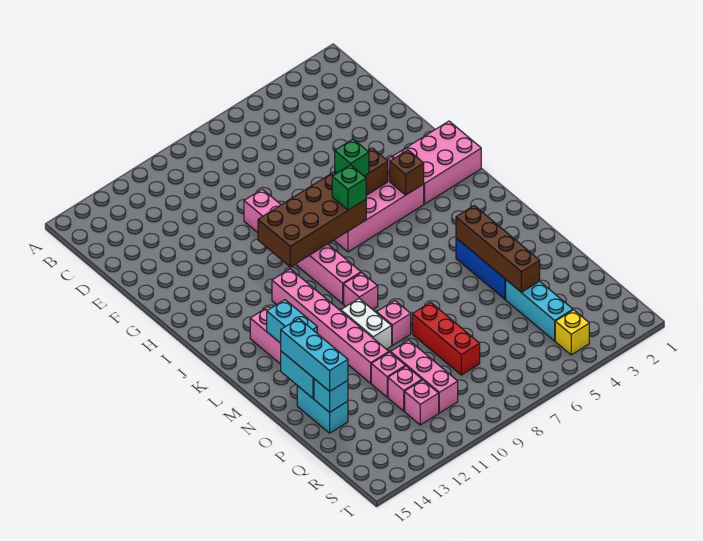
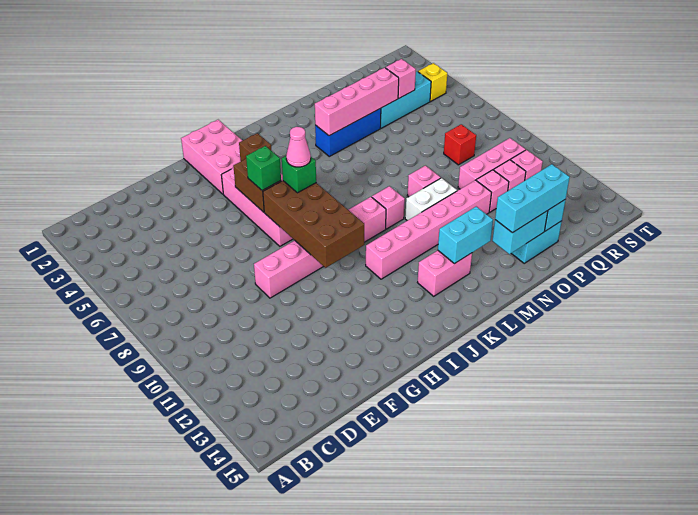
none -> pink cone I7 level 4
brown brick M4:P4 level 2 -> pink brick M4:P4 level 2
red brick O8:Q8 level 1 -> red brick Q8 level 1
none -> pink brick Q4 level 2

